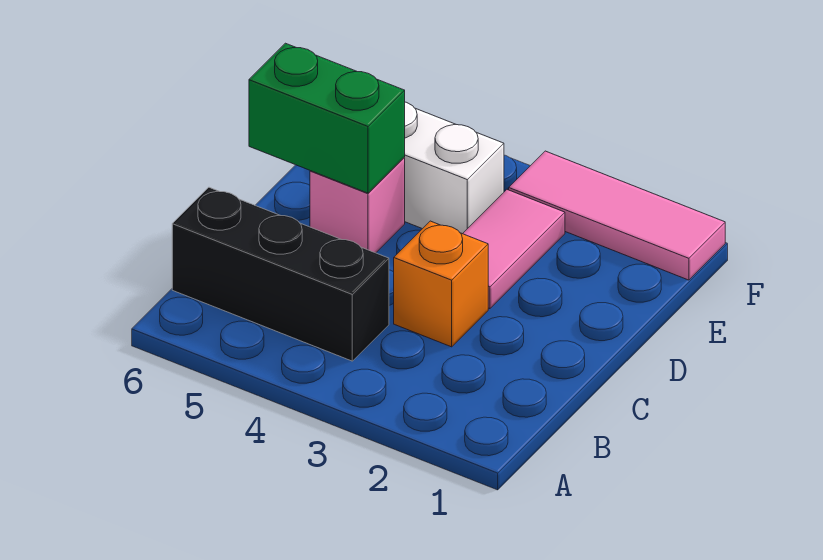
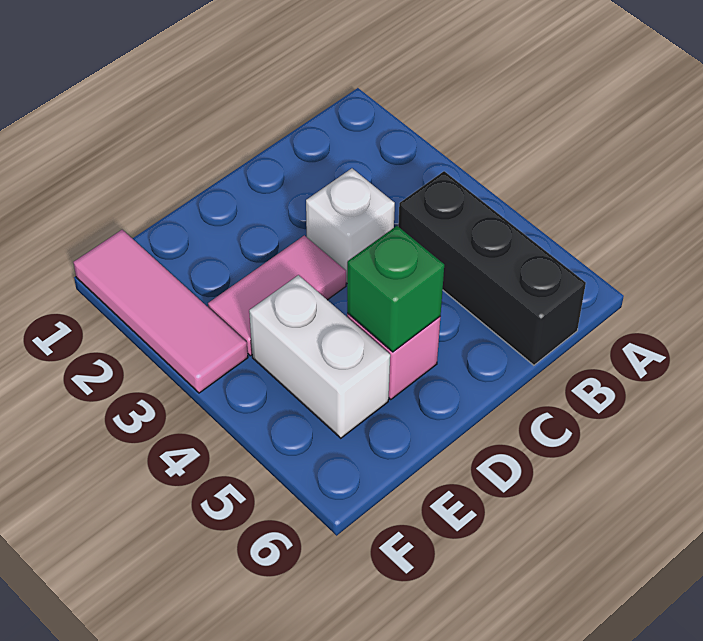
orange brick C3 level 1 -> white brick C3 level 1
green brick D5:D6 level 2 -> green brick D5 level 2

